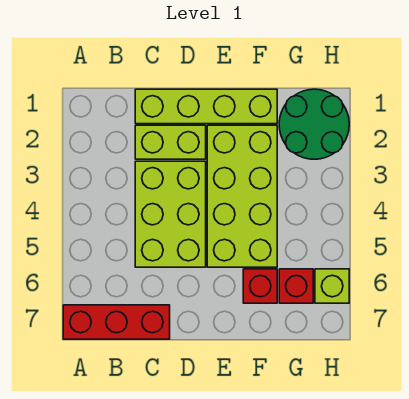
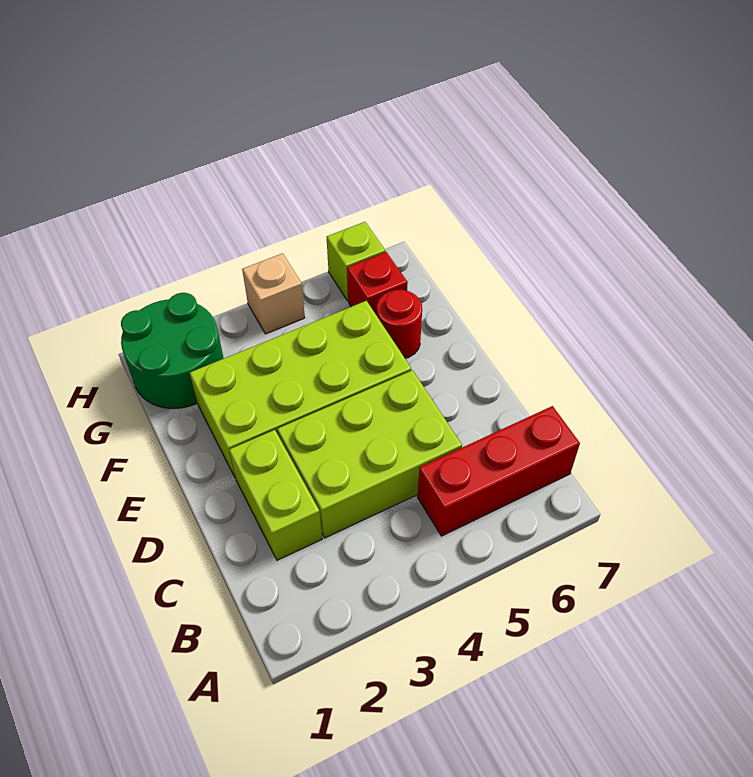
red brick A7:C7 level 1 -> red brick B5:B7 level 1
lime brick C1:F1 level 1 -> none
red brick F6 level 1 -> red round brick F6 level 1
none -> tan brick H4 level 1

